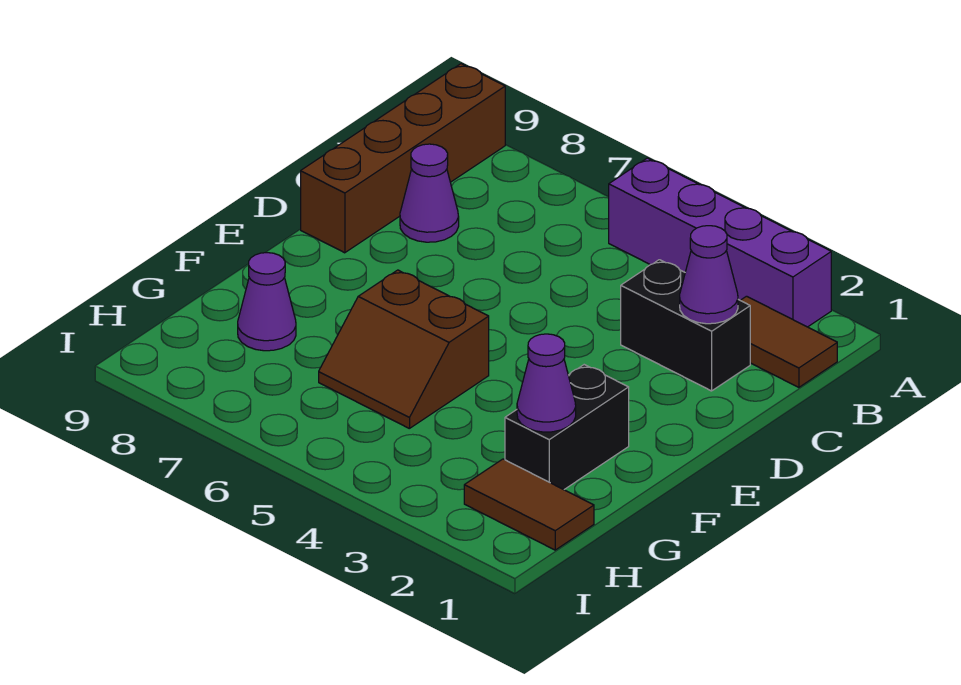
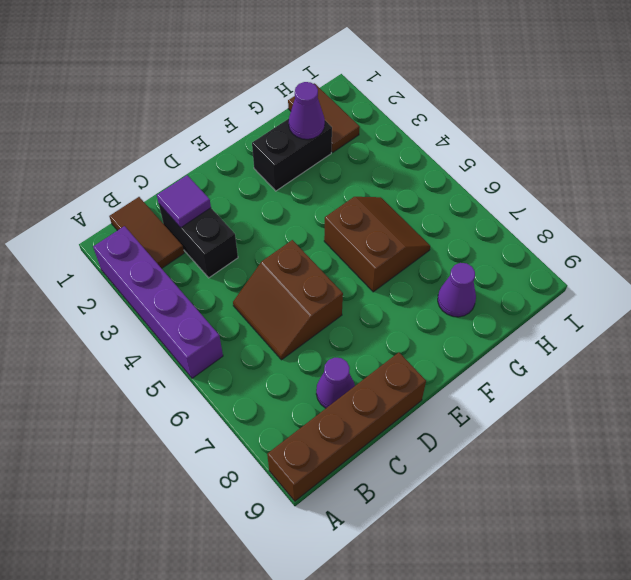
purple cone C2 level 2 -> purple tile C2 level 2
none -> brown slope C5:D6 level 1 top D

